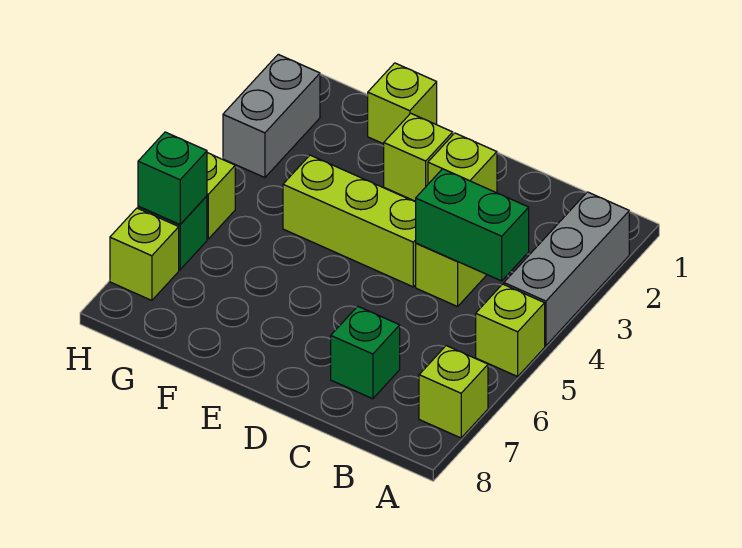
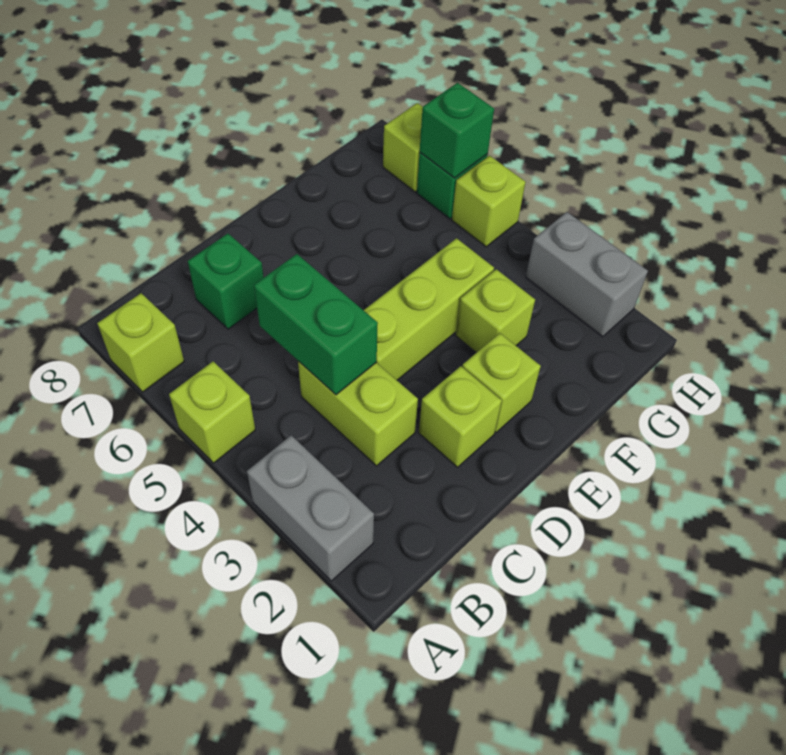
grey brick A2:A4 level 1 -> grey brick A2:A3 level 1
green brick B4:C4 level 2 -> green brick C4:C5 level 2
lime brick F1 level 1 -> lime brick F3 level 1

